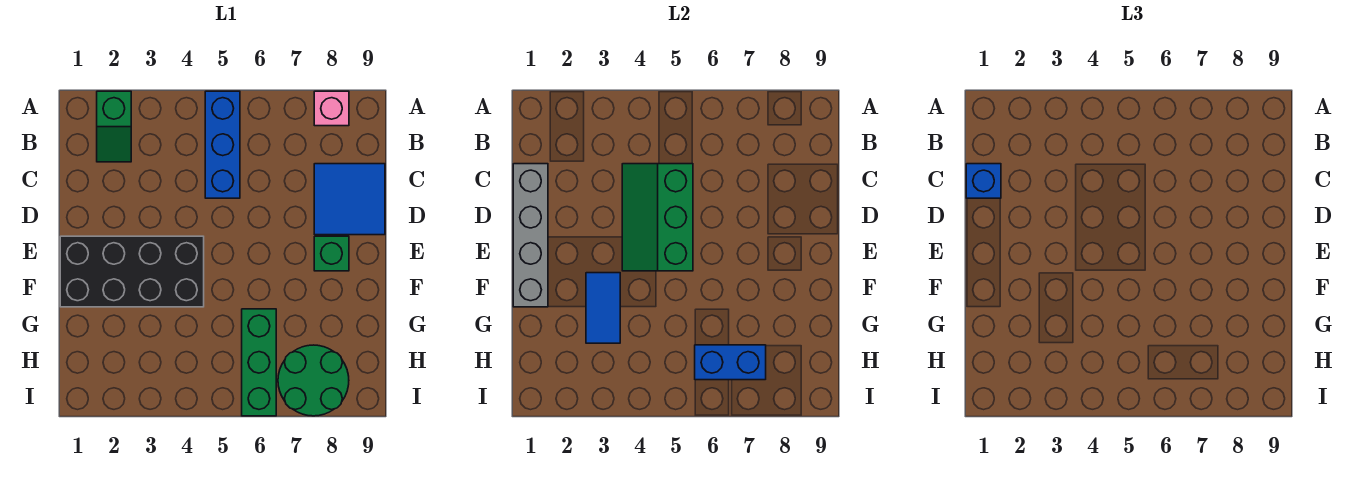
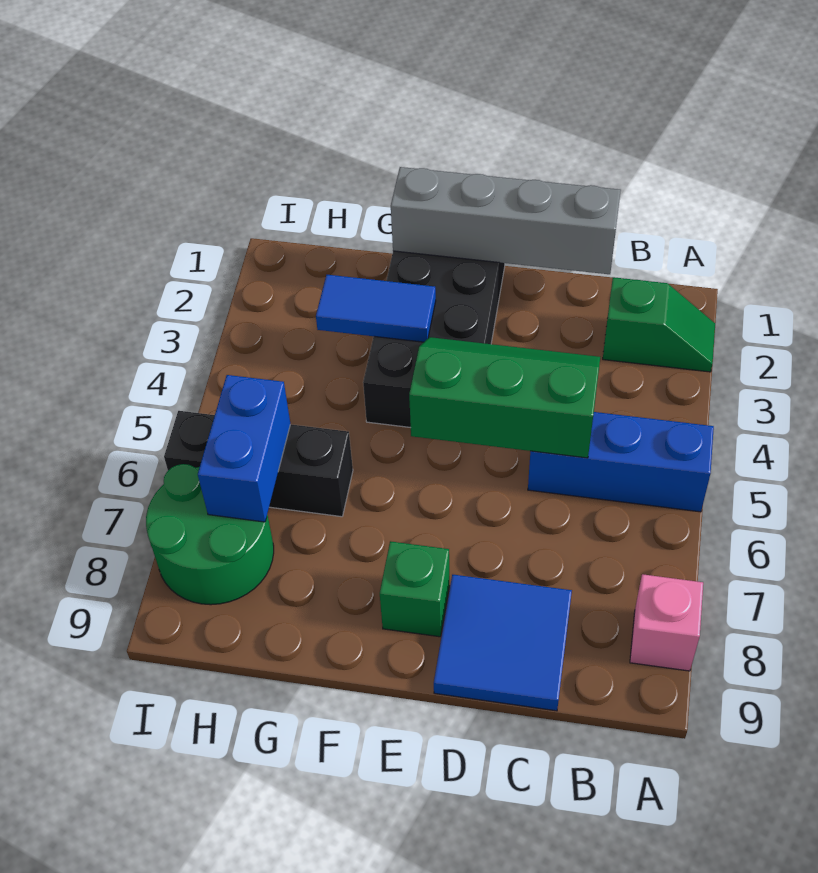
green slope A2:B2 level 1 top A -> green slope A2:B2 level 1 top B
blue brick C1 level 3 -> none
green brick G6:I6 level 1 -> black brick G6:I6 level 1

